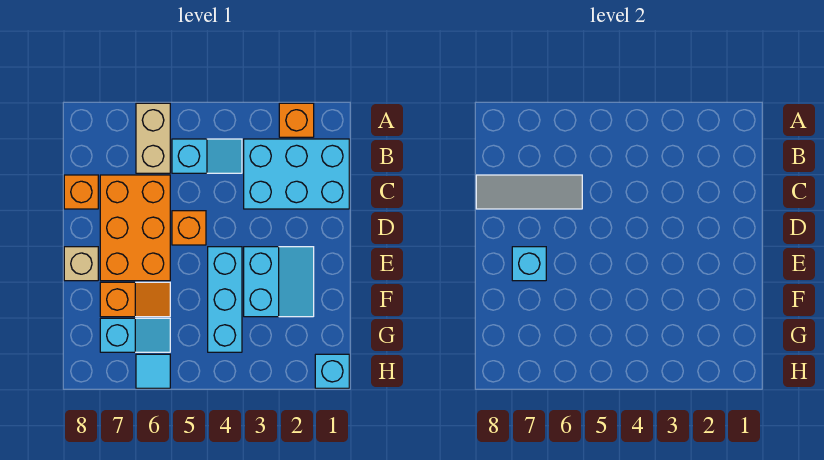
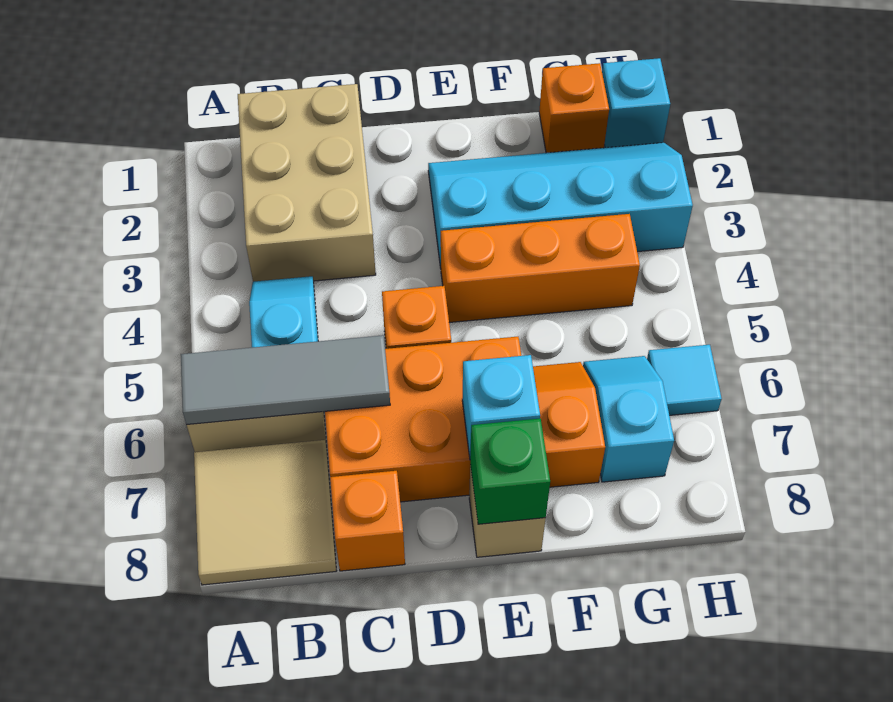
orange brick A2 level 1 -> orange brick G1 level 1
none -> tan tile A7:B8 level 1
cyan brick B1:C3 level 1 -> tan brick B1:C3 level 1
grey tile C6:C8 level 2 -> grey tile A6:C6 level 2
cyan slope E2:F3 level 1 top 3 -> cyan slope E2:H3 level 1 top 3
cyan brick E4:G4 level 1 -> orange brick E4:G4 level 1
none -> green brick E8 level 2

